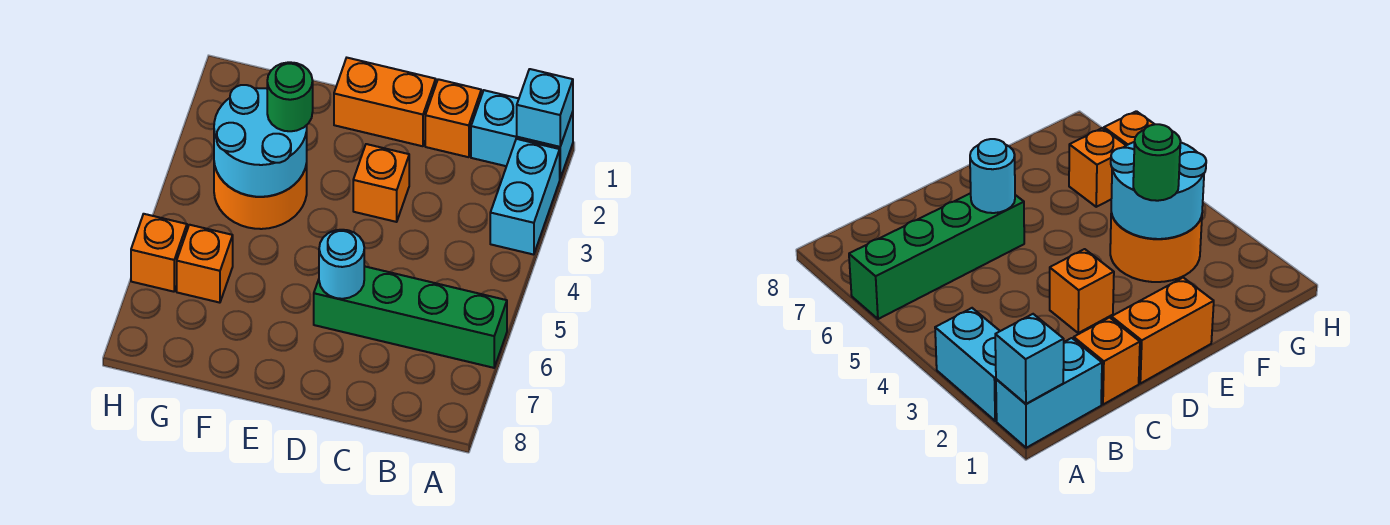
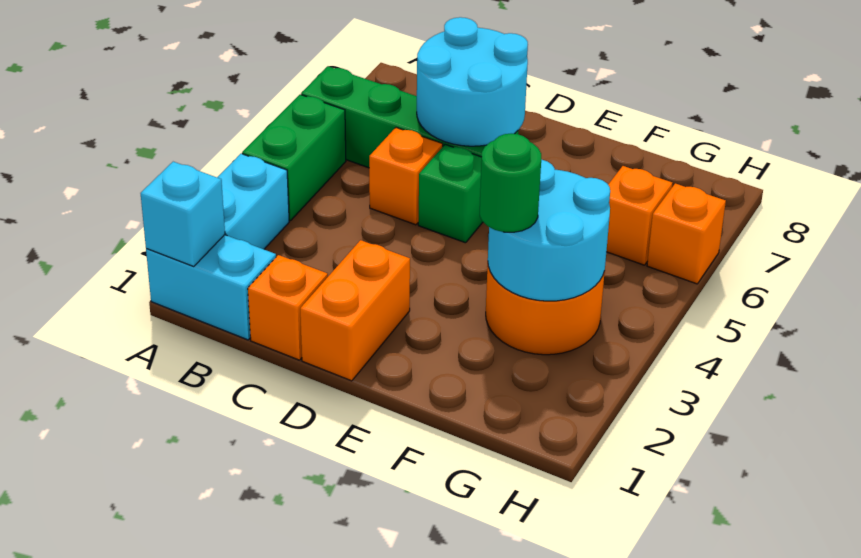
none -> green brick A4:A5 level 1
orange brick D1:E1 level 1 -> orange brick D1:D2 level 1
orange brick D3 level 1 -> orange brick C5 level 1
none -> green brick D5 level 1
cyan round brick D6 level 2 -> cyan round brick C6:D7 level 2

